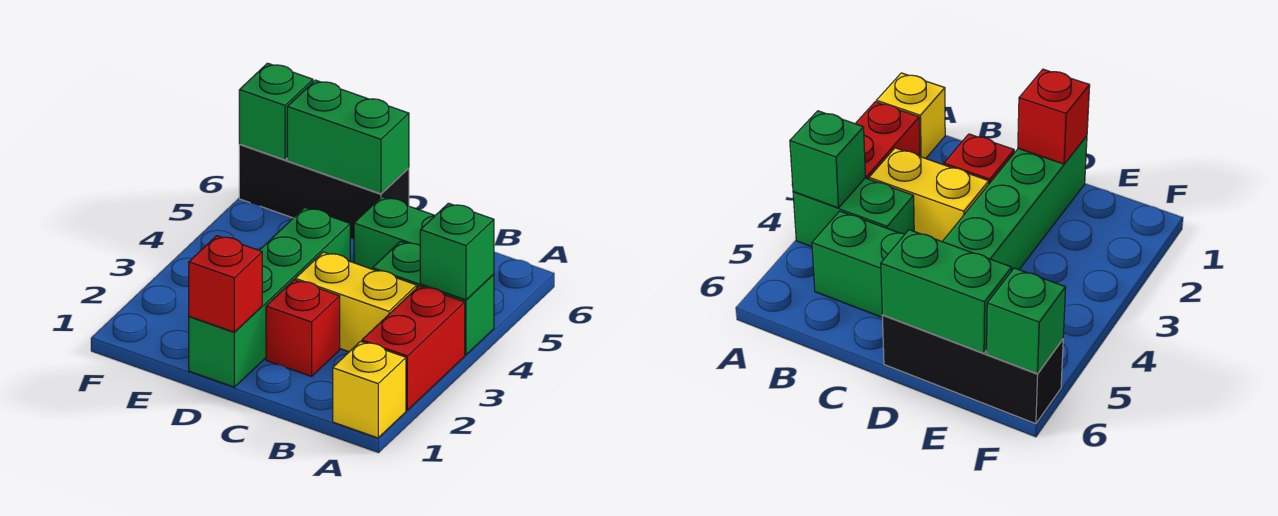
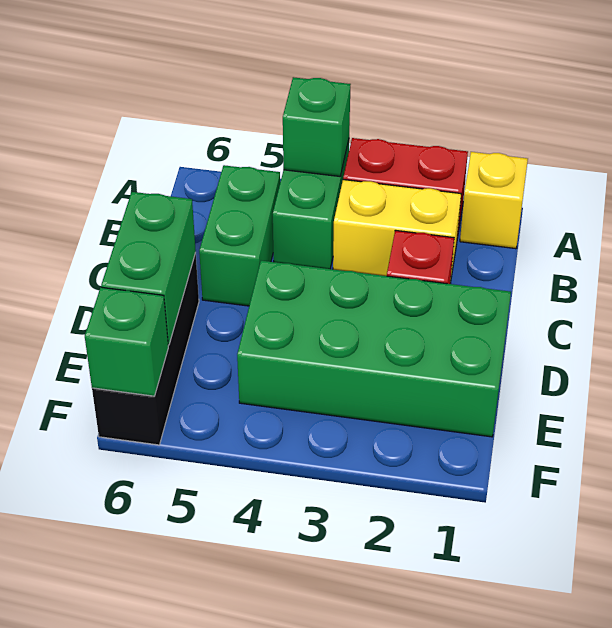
yellow brick B3:C3 level 1 -> yellow brick B2:B3 level 1
green brick D1:D4 level 1 -> green brick D1:E4 level 1
red brick D1 level 2 -> none

